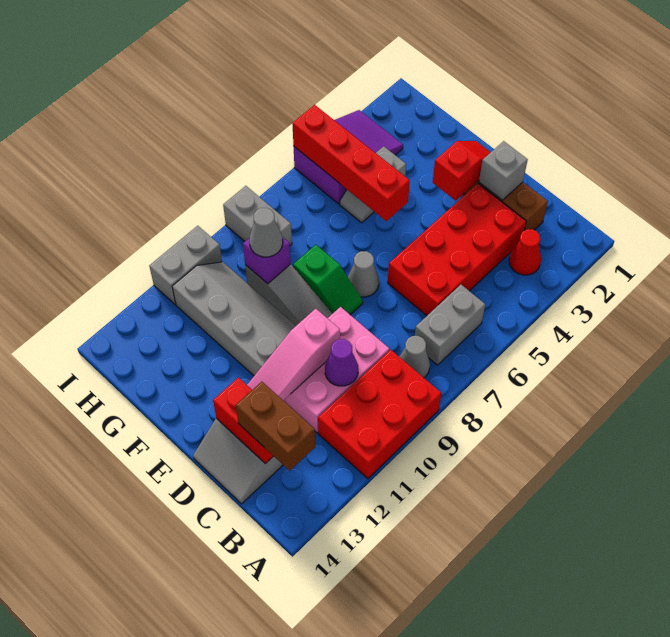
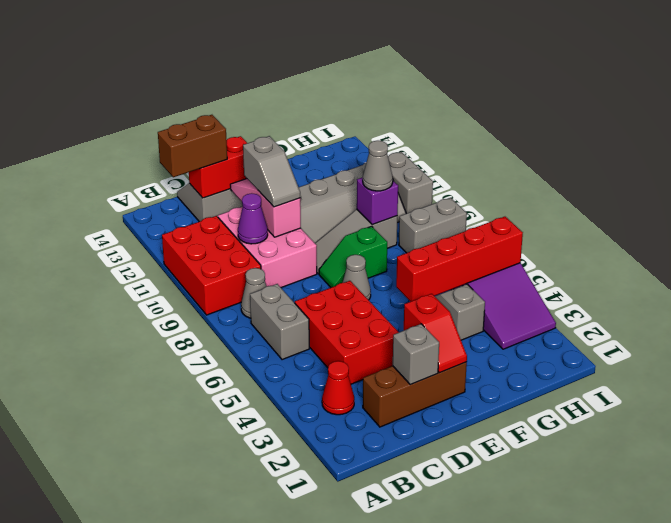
red brick C3:D6 level 1 -> red brick C4:D6 level 1
none -> grey slope D10:D11 level 3 top 11

